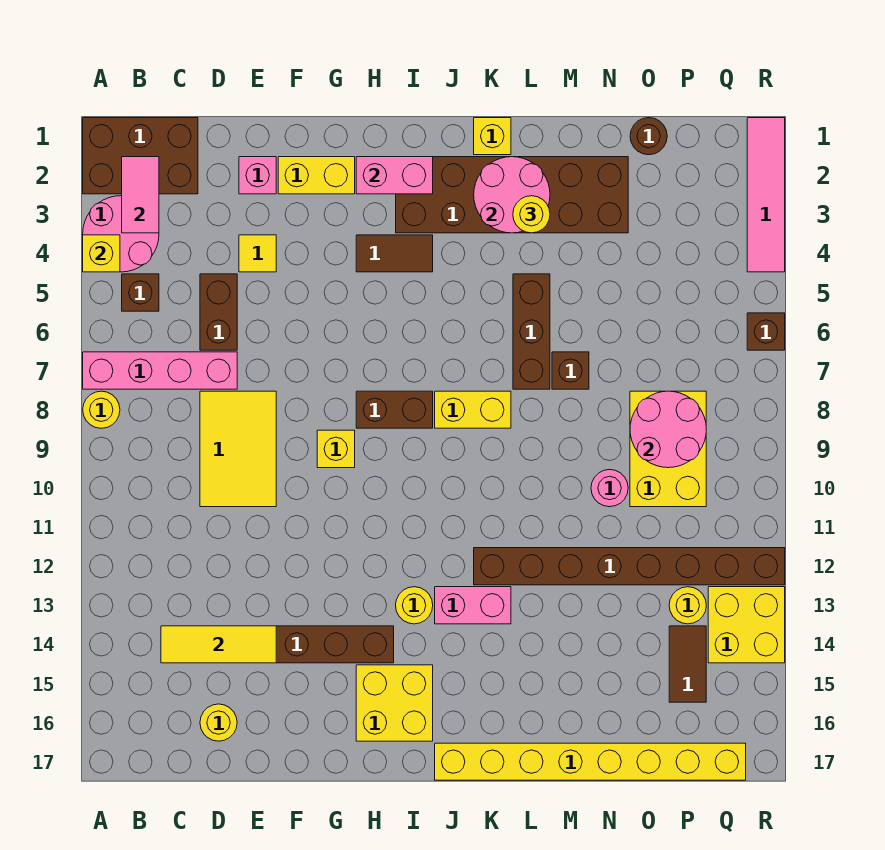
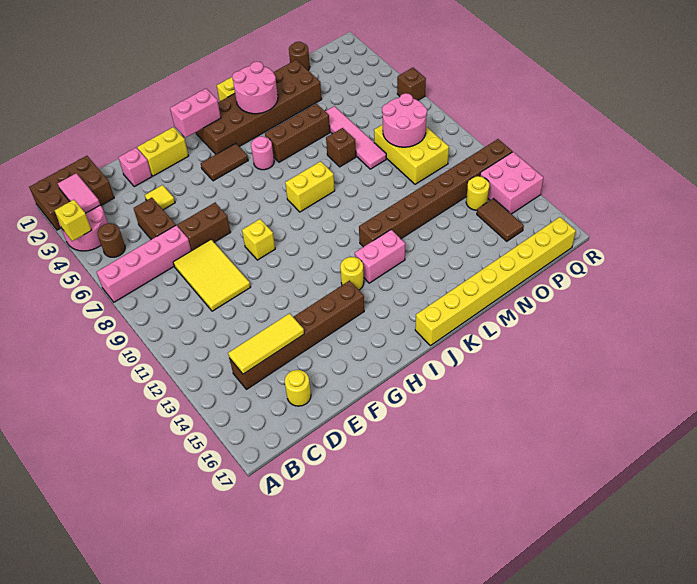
yellow round brick A8 level 1 -> none
brown brick B5 level 1 -> brown round brick B5 level 1
brown brick H8:I8 level 1 -> brown brick E7:F7 level 1
yellow brick H15:I16 level 1 -> none
yellow round brick L3 level 3 -> none
brown brick L5:L7 level 1 -> brown brick K5:M5 level 1
pink round brick N10 level 1 -> pink round brick J5 level 1
yellow brick Q13:R14 level 1 -> pink brick Q13:R14 level 1
pink tile R1:R4 level 1 -> pink tile N5:N8 level 1

